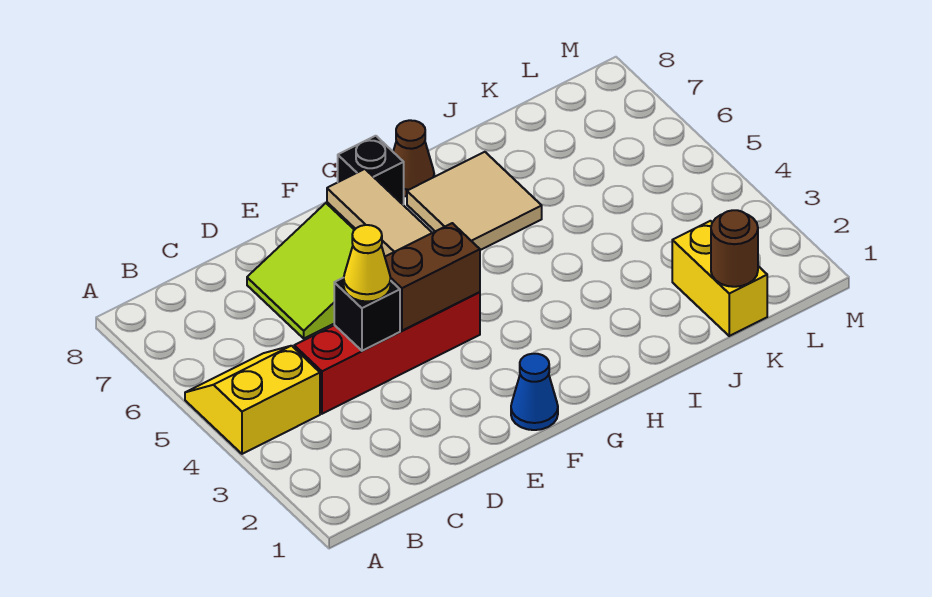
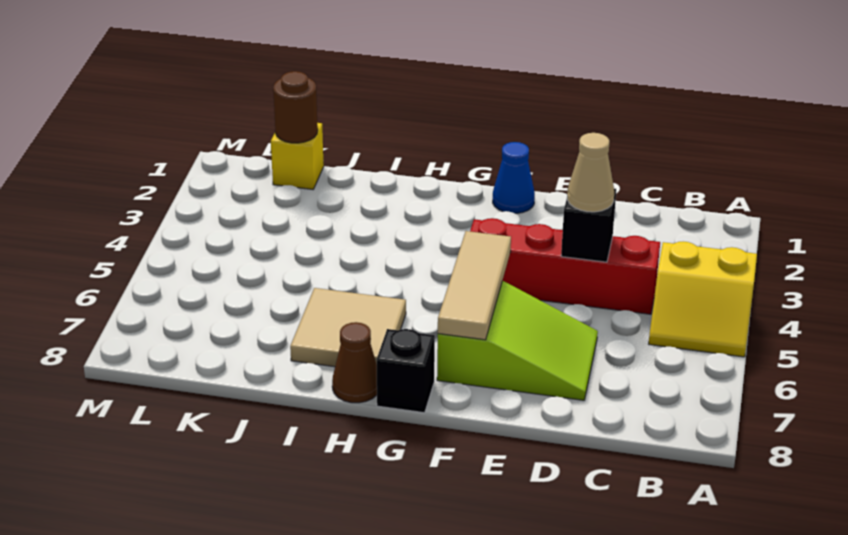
yellow cone D4 level 3 -> tan cone D4 level 3
brown brick E4:F4 level 2 -> none
yellow brick K1:K2 level 1 -> yellow brick K1 level 1

